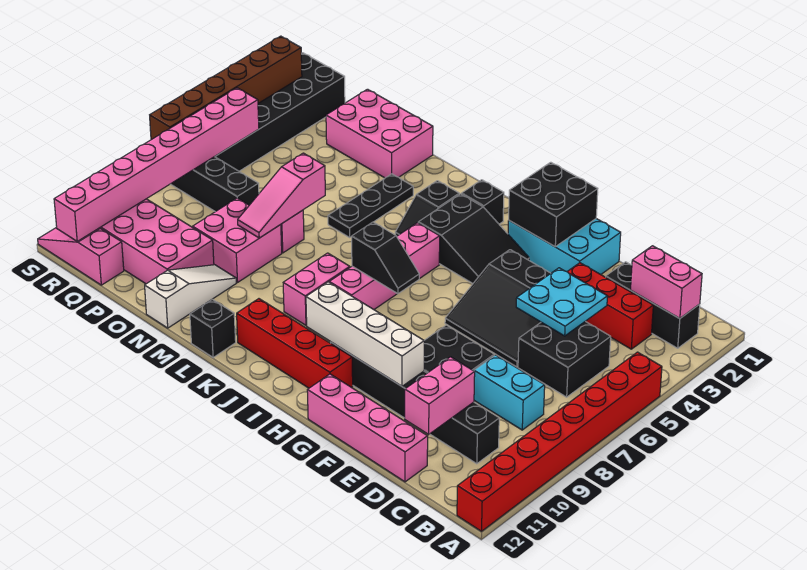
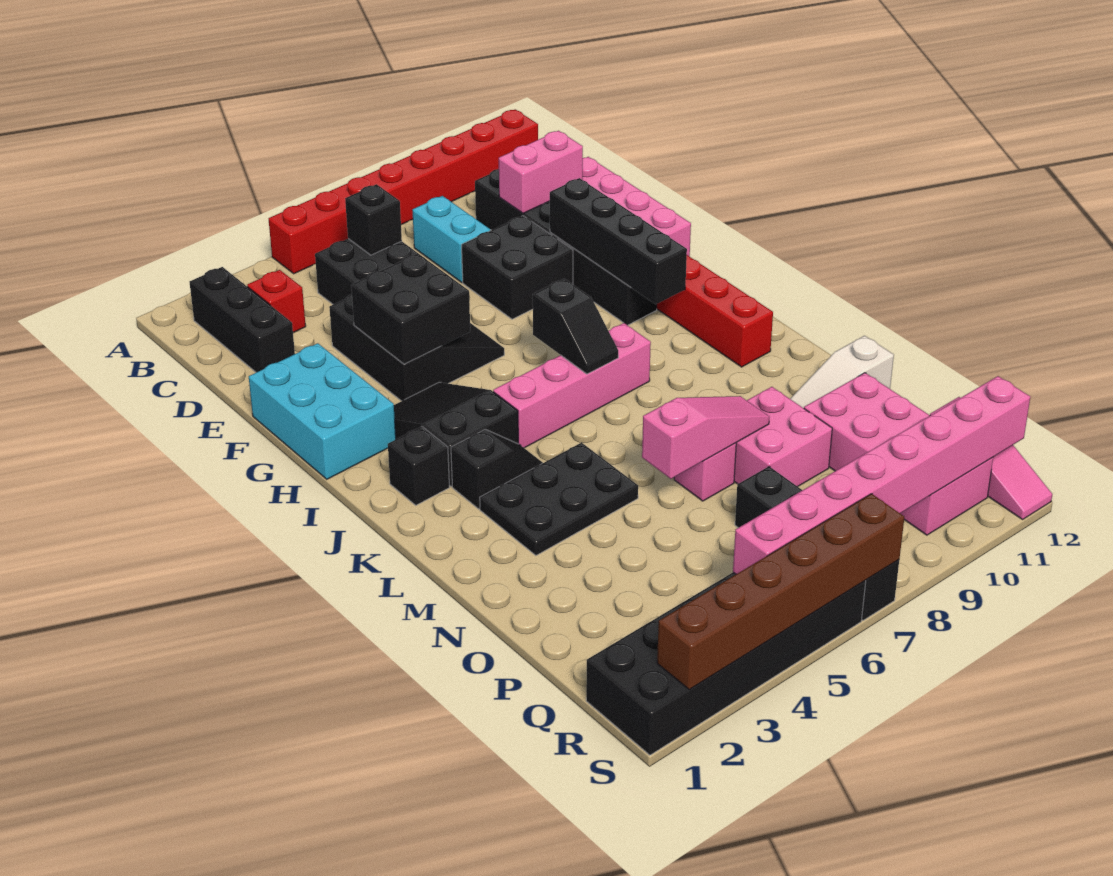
pink brick B2:C2 level 2 -> none
red brick C3:E3 level 1 -> red brick C3 level 1
cyan plate D4:E5 level 2 -> none
white brick F10:I10 level 2 -> black brick F10:I10 level 2
black brick G1:H2 level 2 -> black brick F4:G5 level 2
black slope I7:J7 level 2 top J -> black slope I7:J7 level 2 top I
pink brick K8:K9 level 1 -> none
black brick L12 level 1 -> black brick C6 level 2
black plate M3:M5 level 1 -> black plate L3:M5 level 1
pink brick N1:P2 level 1 -> none

